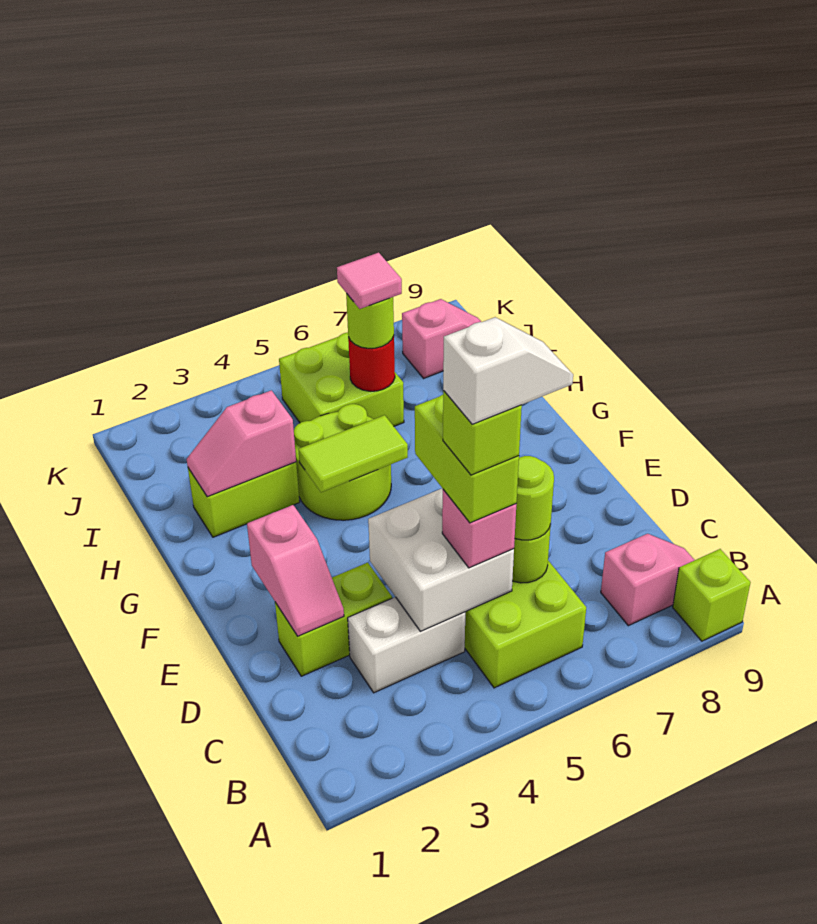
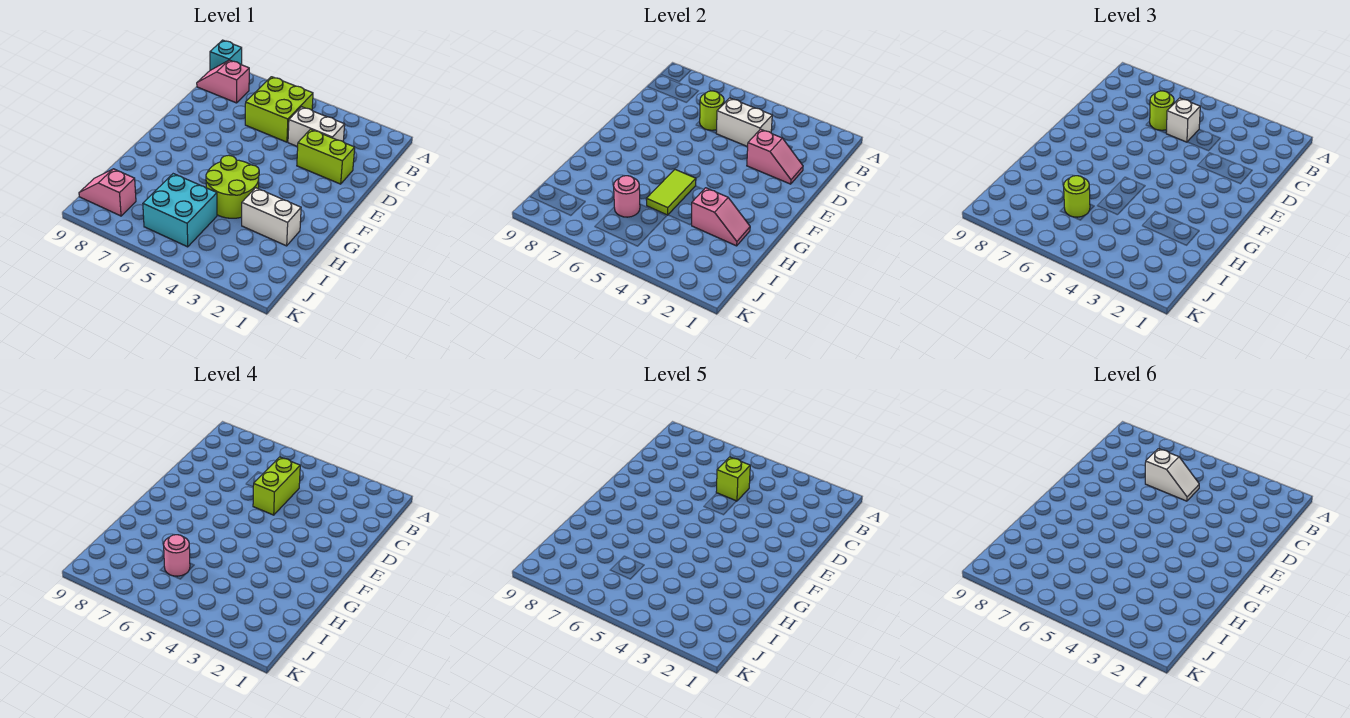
lime brick A9 level 1 -> cyan brick A9 level 1
white brick C4:D5 level 2 -> white brick C4:C5 level 2
pink brick C5 level 3 -> white brick C5 level 3
white slope C5:C6 level 6 top 5 -> white slope C5:C6 level 6 top 6
pink slope D2:E2 level 2 top E -> pink slope D2:D3 level 2 top 3
lime tile G4:G5 level 2 -> lime tile G5:H5 level 2
lime brick H2:H3 level 1 -> white brick H2:H3 level 1
lime brick I5:J6 level 1 -> cyan brick I5:J6 level 1
red round brick I6 level 2 -> pink round brick I6 level 2
pink tile I6 level 4 -> pink round brick I6 level 4

